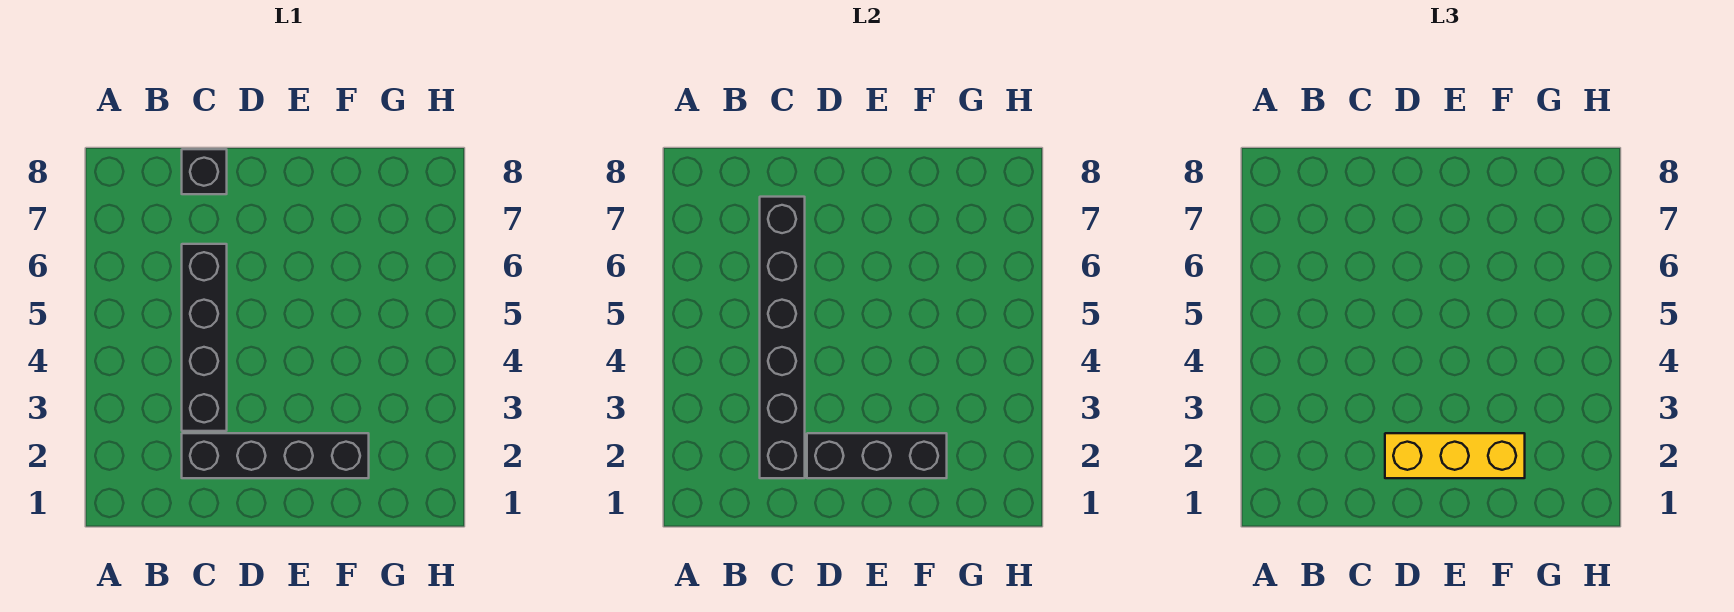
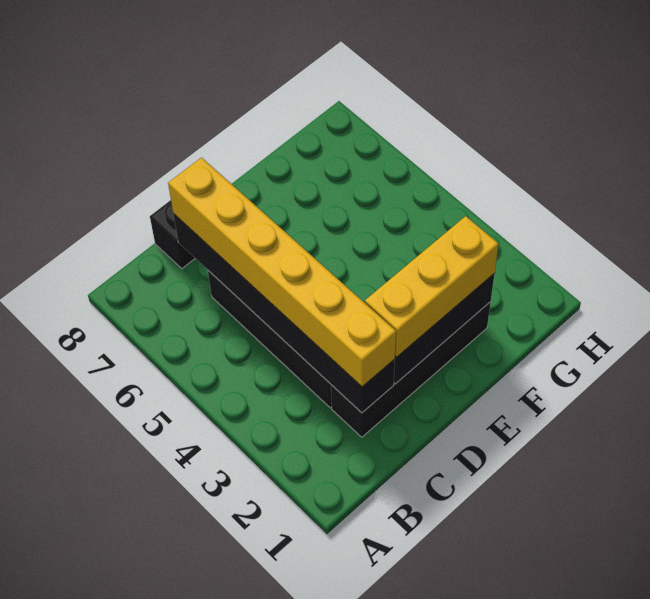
none -> yellow brick C2:C7 level 3

